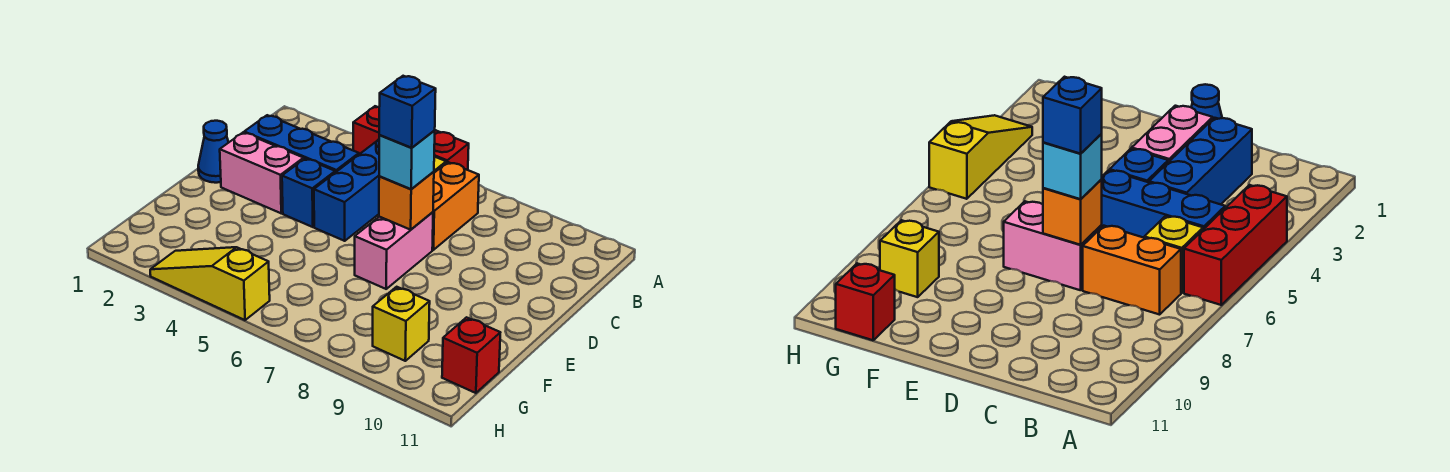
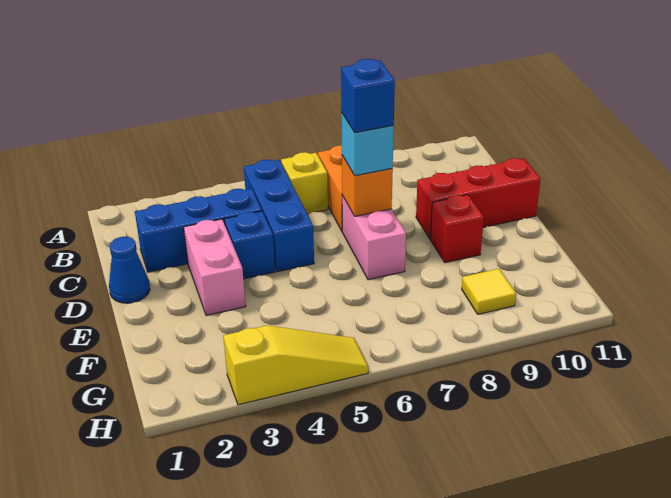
red brick A4:A6 level 1 -> red brick D9:D11 level 1
pink brick D2:D3 level 1 -> pink brick D3:E3 level 1
yellow brick G9 level 1 -> yellow tile G9 level 1
red brick G11 level 1 -> red brick E9 level 1
yellow slope H3:H5 level 1 top 5 -> yellow slope H3:H5 level 1 top 3

